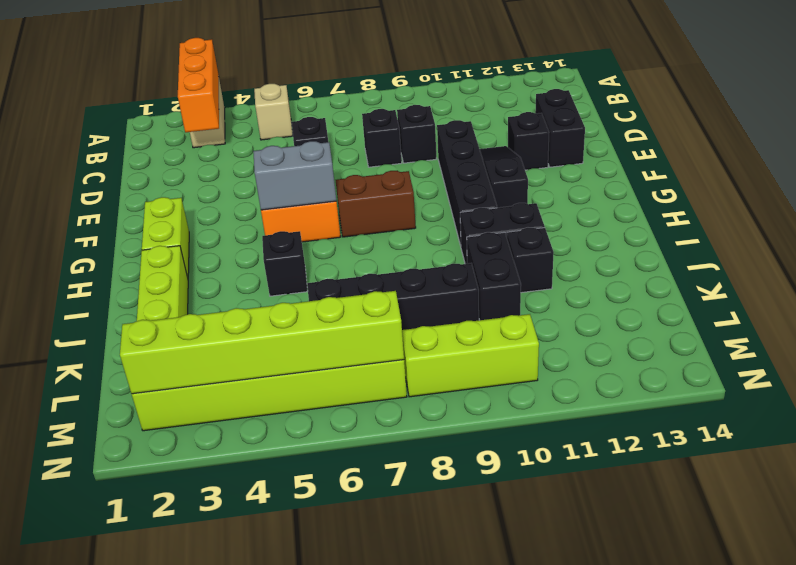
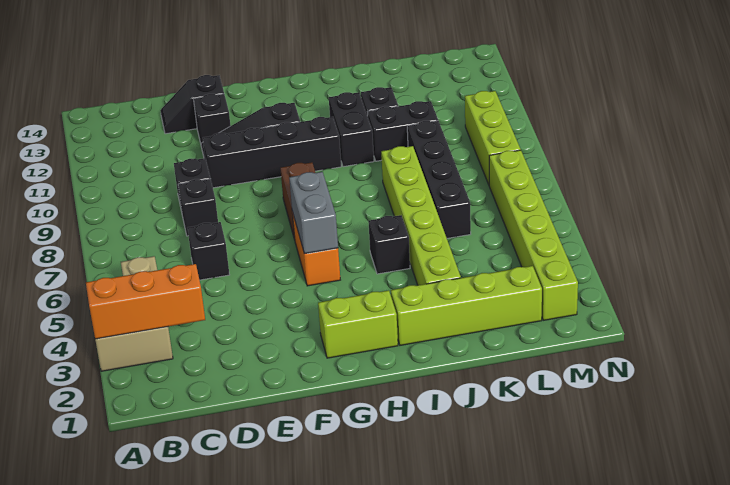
black brick D13:E13 level 1 -> black slope D13:E13 level 1 top E
lime brick M2:M7 level 2 -> lime brick J3:J8 level 1

